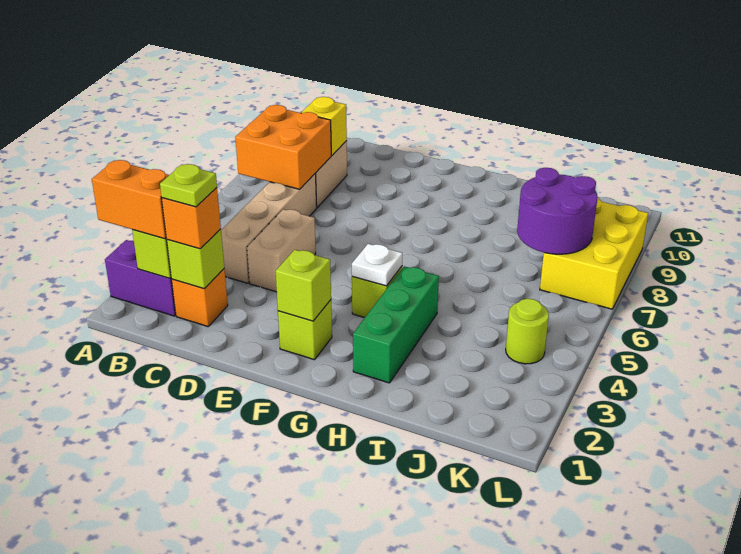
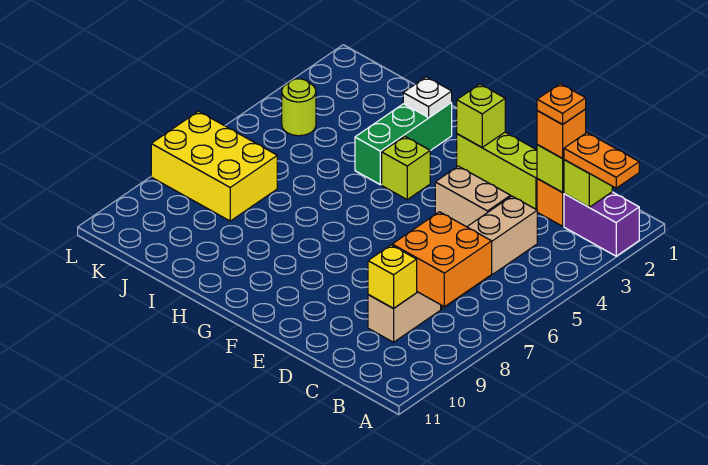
orange brick A2:B2 level 3 -> orange plate A2:B2 level 3
lime plate C2 level 4 -> orange plate C2 level 4
tan brick D4:D5 level 1 -> tan brick D4:E4 level 1
lime brick F2 level 1 -> lime brick D2:F2 level 1
white plate G4 level 2 -> white plate H2 level 2
purple round brick J7:K8 level 2 -> none
yellow brick K7:L9 level 1 -> yellow brick J7:L8 level 1

